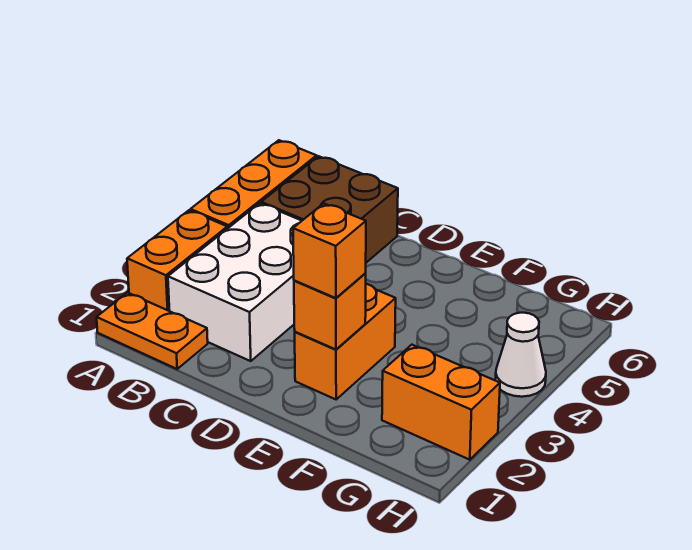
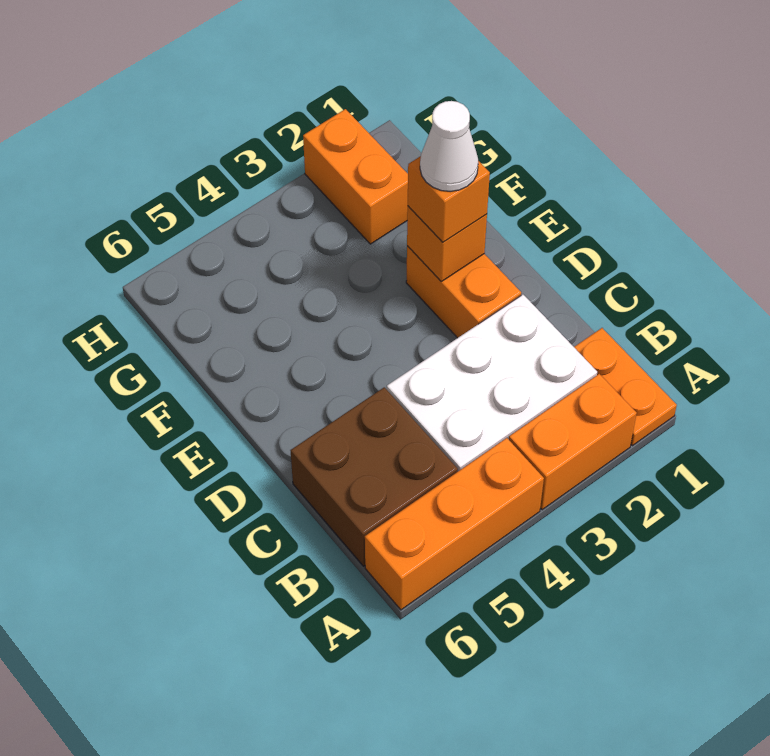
orange brick E2:E3 level 1 -> orange brick D2:E2 level 1
white cone H4 level 1 -> white cone E2 level 4

